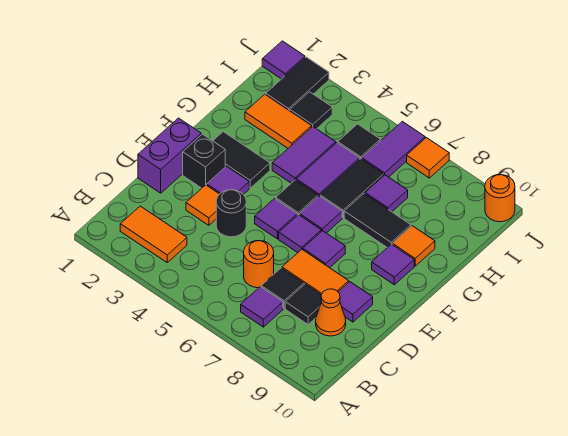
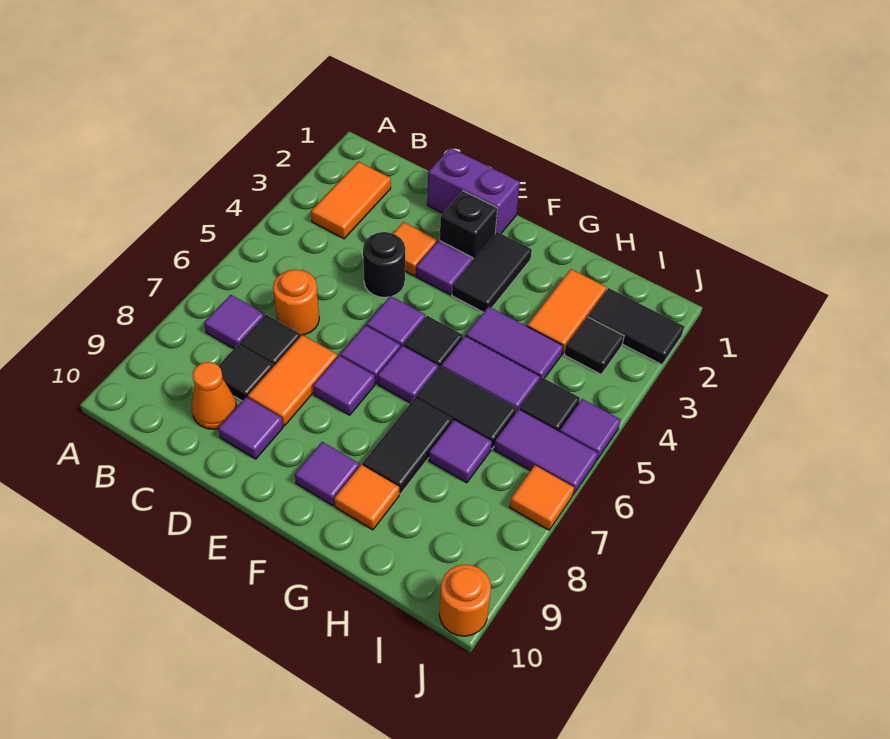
purple tile J1 level 1 -> purple tile J5 level 1

